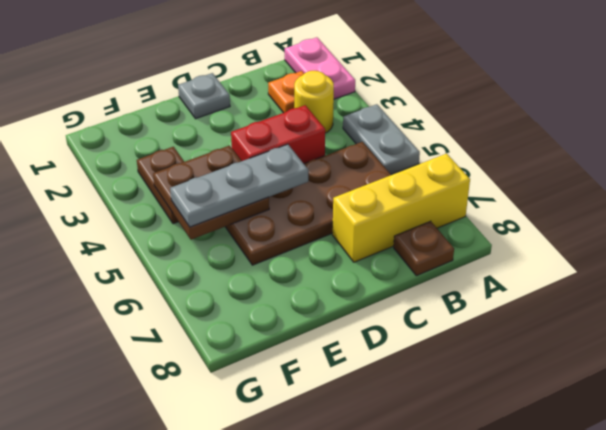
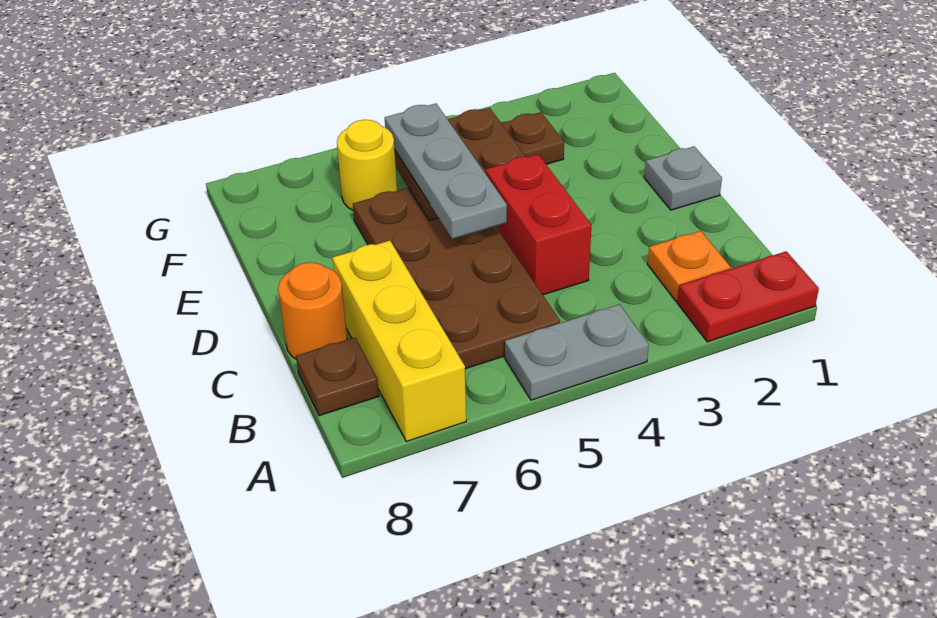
pink plate A1:A2 level 1 -> red plate A1:A2 level 1
yellow round brick B3 level 1 -> yellow round brick F6 level 1
none -> orange round brick C8 level 1

